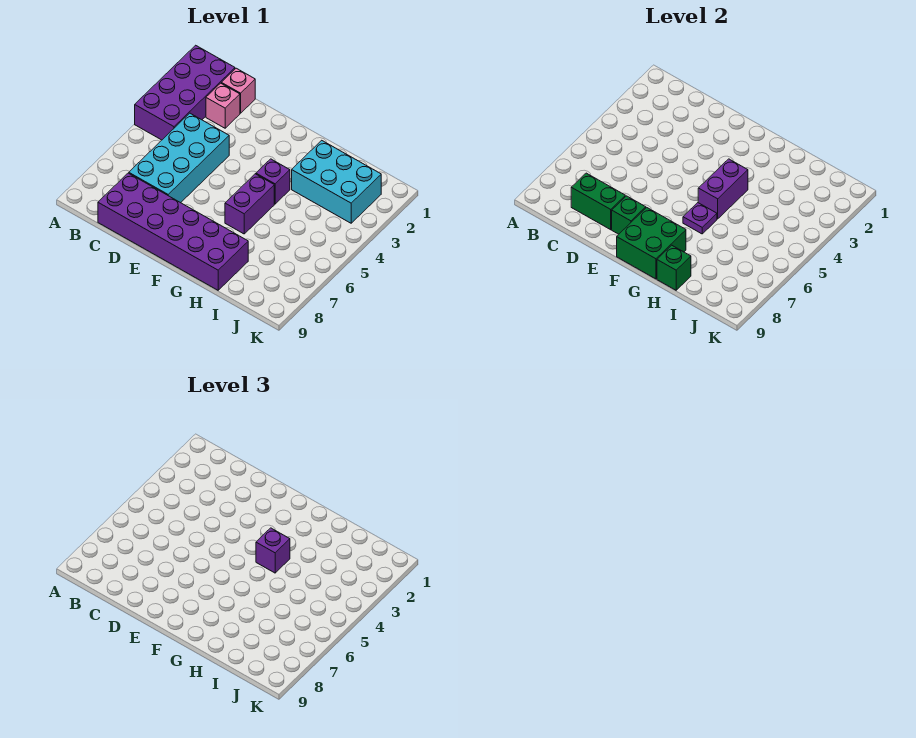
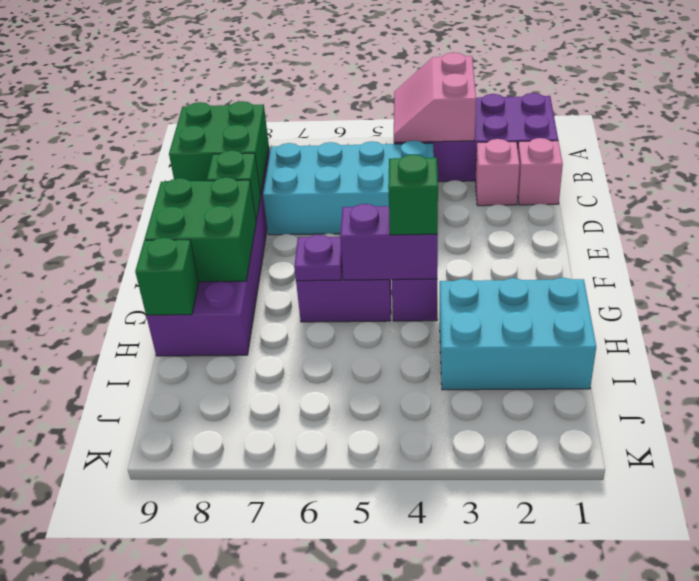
none -> pink slope A3:B4 level 2 top 3
green brick C8:D8 level 2 -> green brick C8:D9 level 2
purple brick G4 level 3 -> green brick G4 level 3
cyan brick H2:J3 level 1 -> cyan brick H1:I3 level 1

